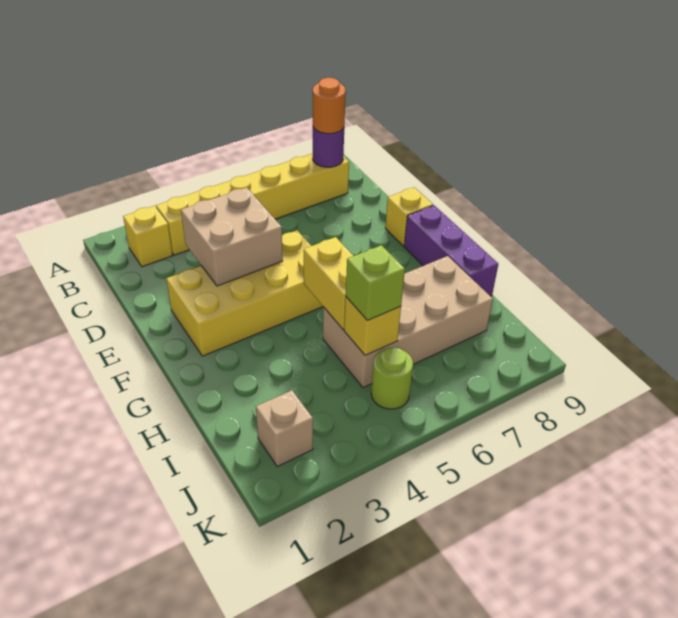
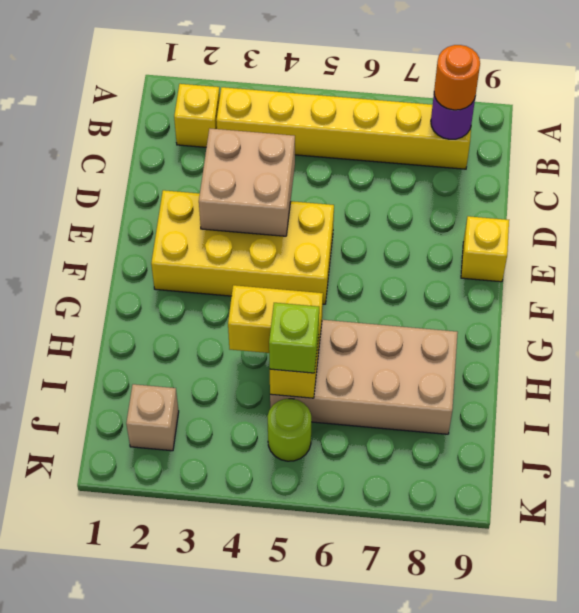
purple brick F9:H9 level 1 -> none
yellow brick G5:H5 level 2 -> yellow brick H4:H5 level 2

